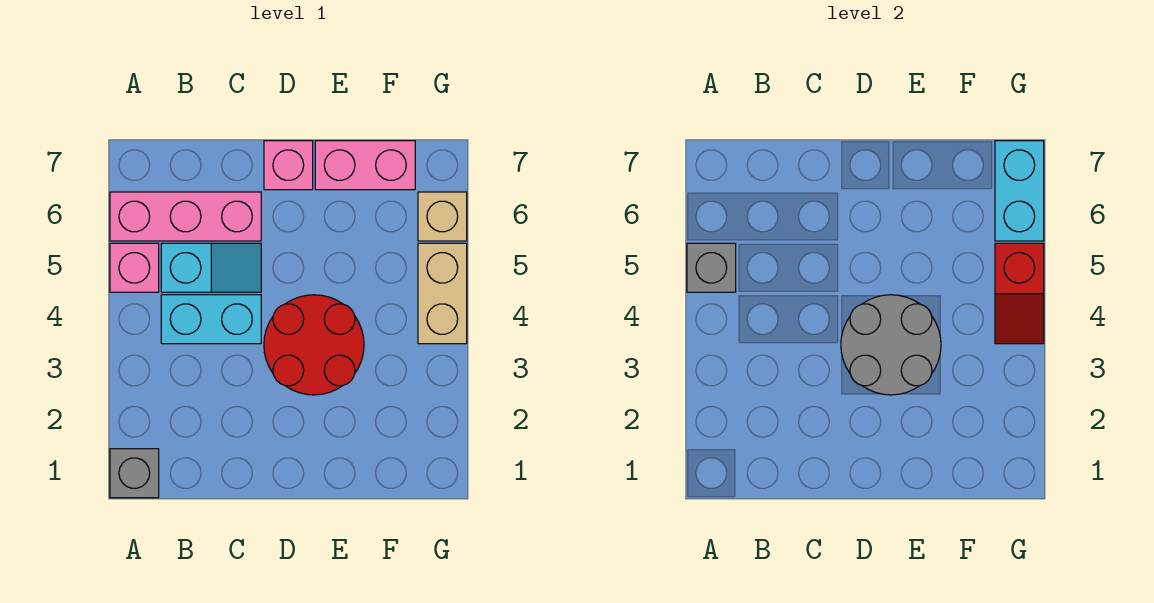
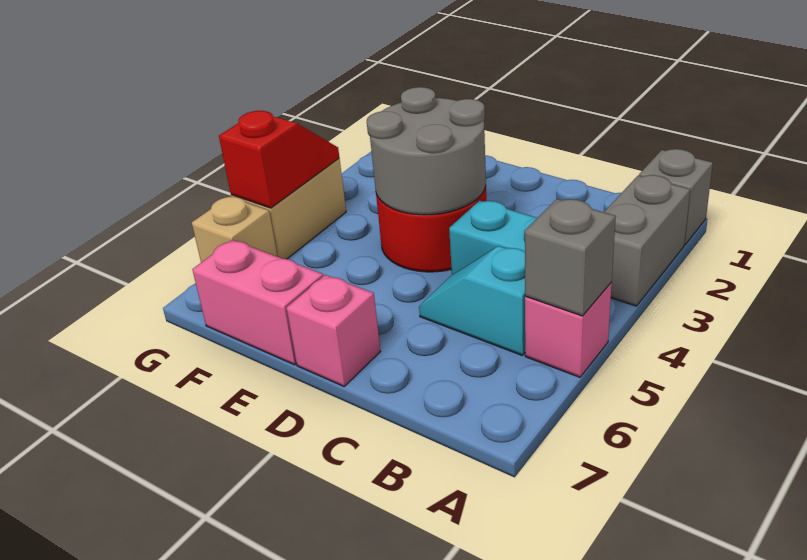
none -> grey brick A2:A3 level 1
pink brick A6:C6 level 1 -> none
cyan brick G6:G7 level 2 -> none

